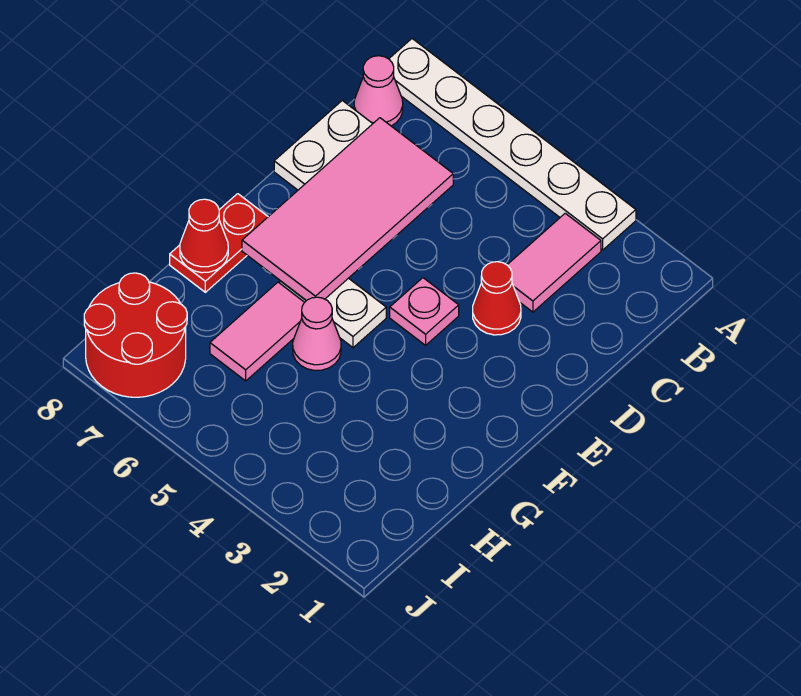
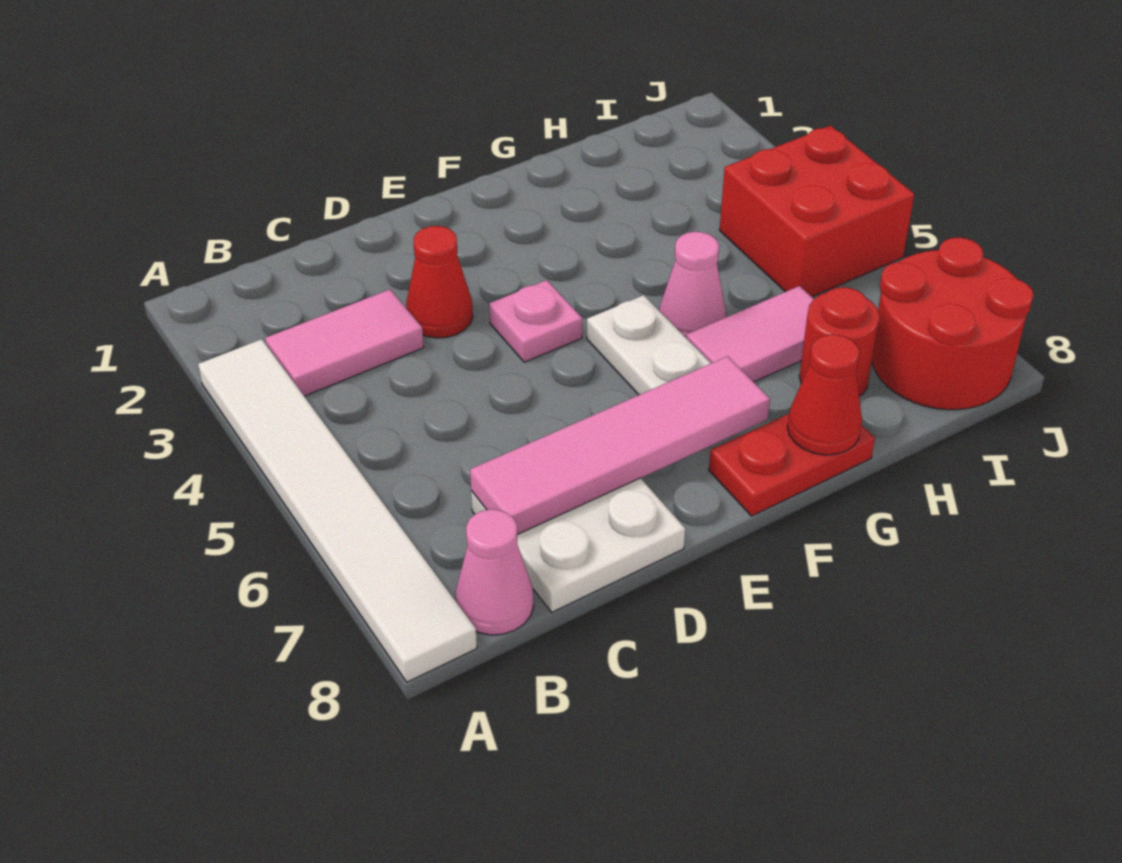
white plate A3:A8 level 1 -> white tile A3:A8 level 1
pink tile C6:F7 level 2 -> pink tile C7:F7 level 2
none -> red round brick H7 level 1
none -> red brick I4:J5 level 1

